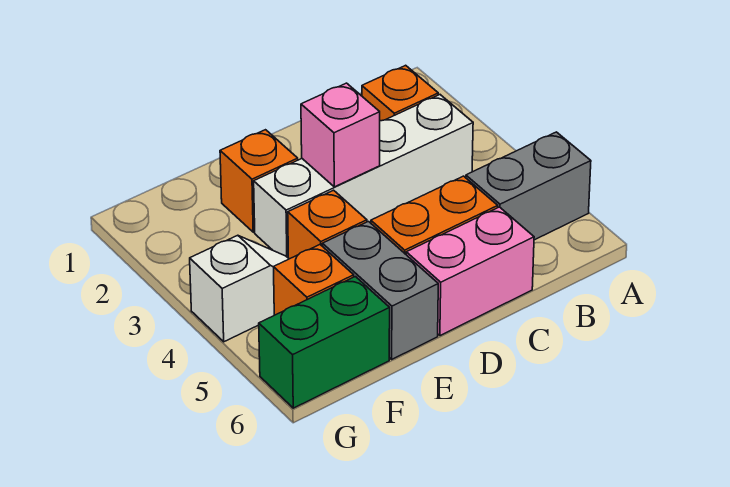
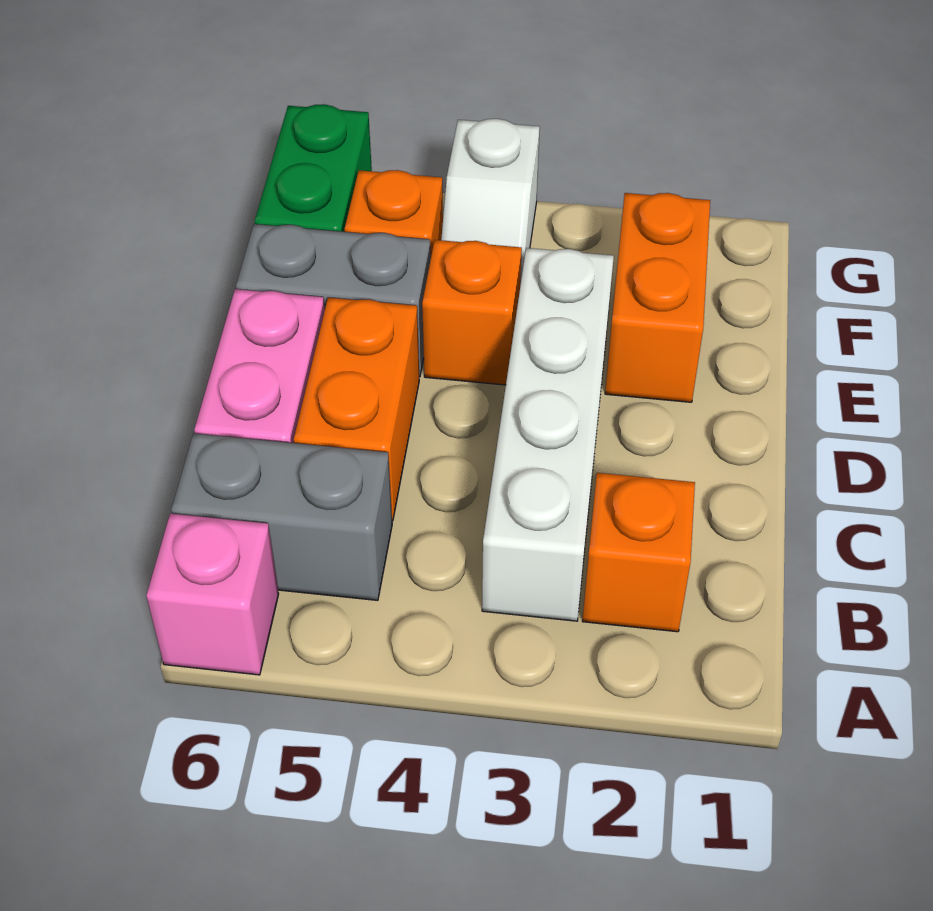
grey brick A5:B5 level 1 -> grey brick B5:B6 level 1
pink brick D3 level 2 -> pink brick A6 level 1
orange brick E2 level 1 -> orange brick E2:F2 level 1

